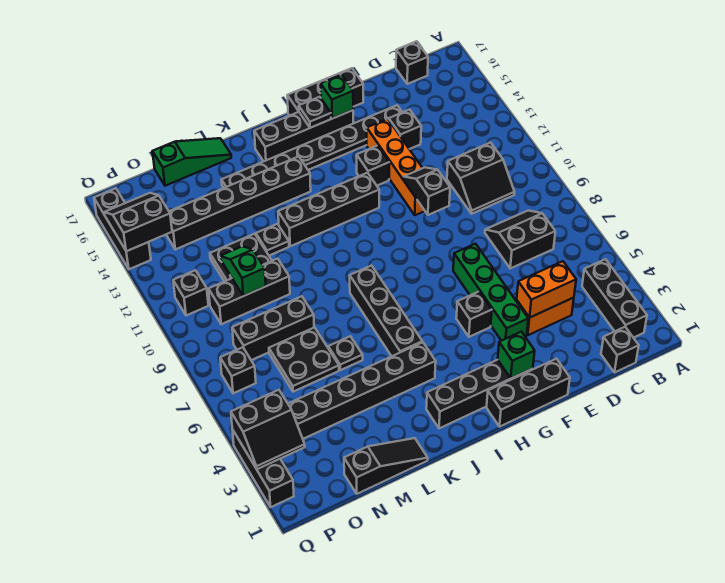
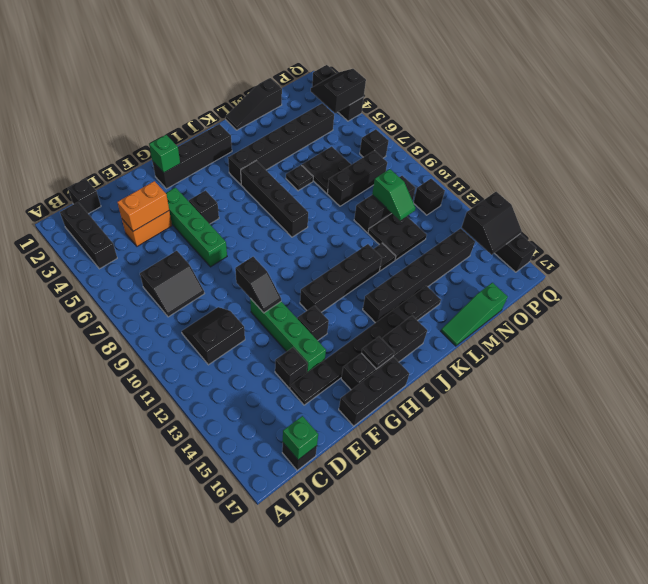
black brick F1:H1 level 1 -> none
orange brick F11:F14 level 1 -> green brick F11:F14 level 1
green brick G16 level 2 -> green brick C17 level 2

